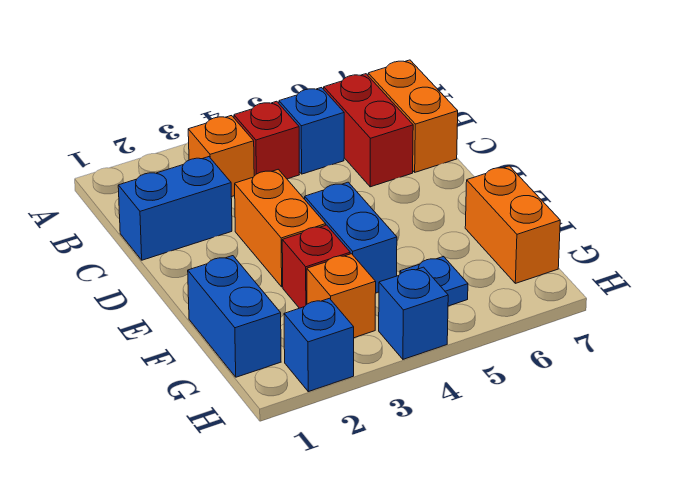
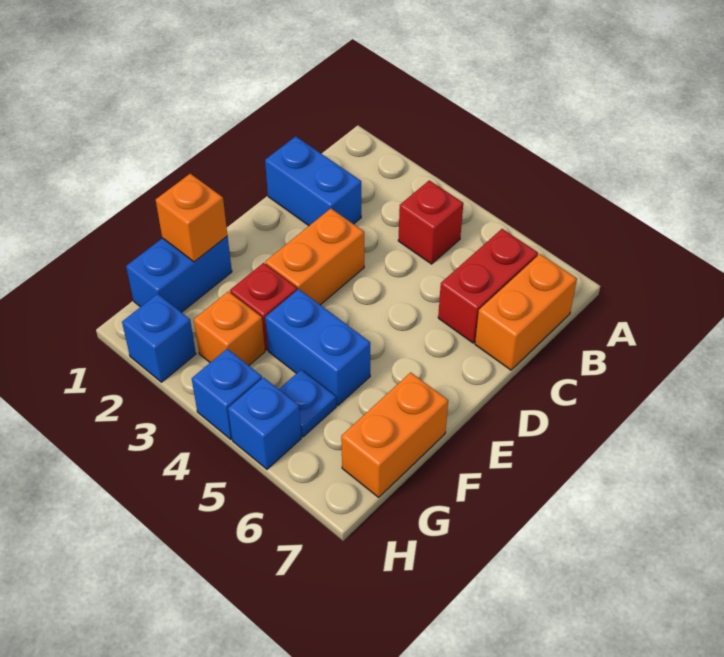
orange brick B3 level 1 -> orange brick F1 level 2
blue brick B5 level 1 -> blue brick H5 level 1
blue brick E4:F4 level 1 -> blue brick F4:F5 level 1

